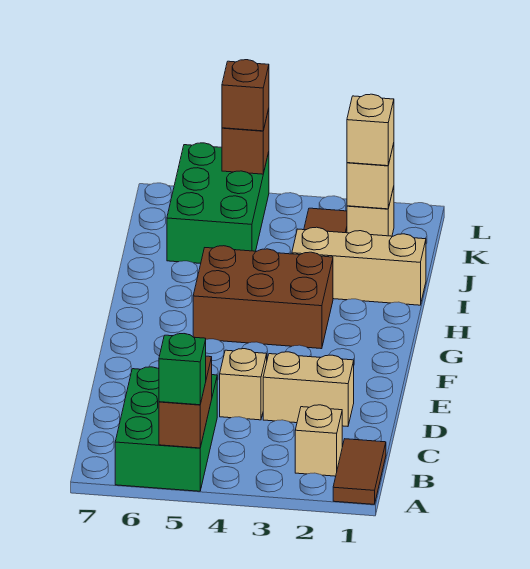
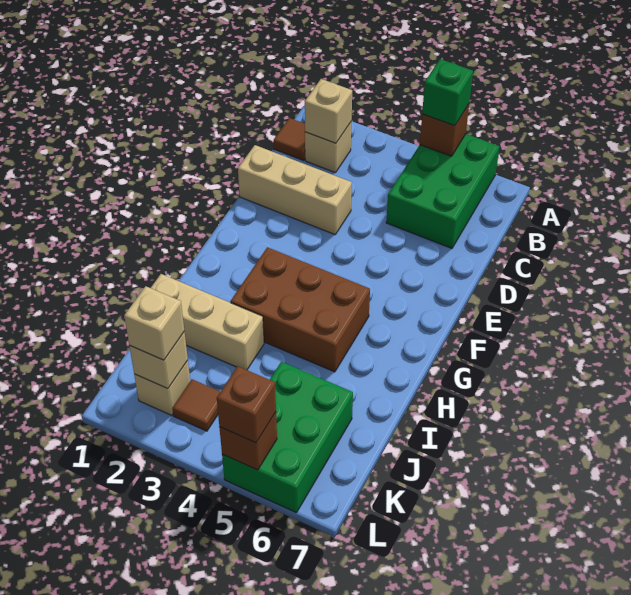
brown tile A1:B1 level 1 -> brown tile B1 level 1
brown brick A5:B5 level 2 -> brown brick A5 level 2
tan brick D2:D3 level 1 -> tan brick D1:D3 level 1
tan brick D4 level 1 -> tan brick B2 level 2

